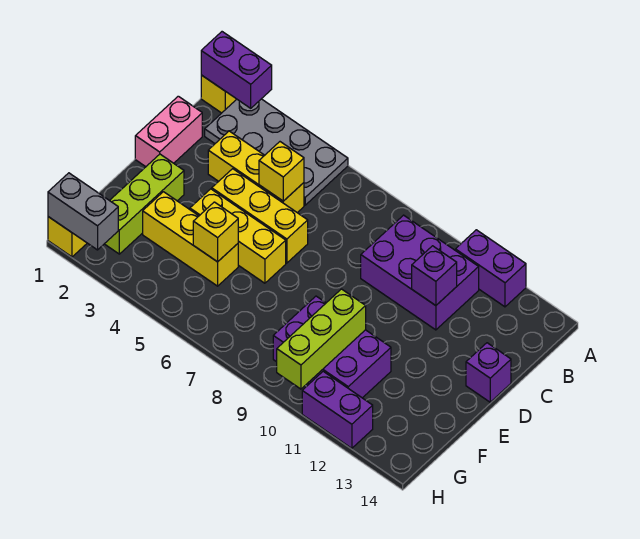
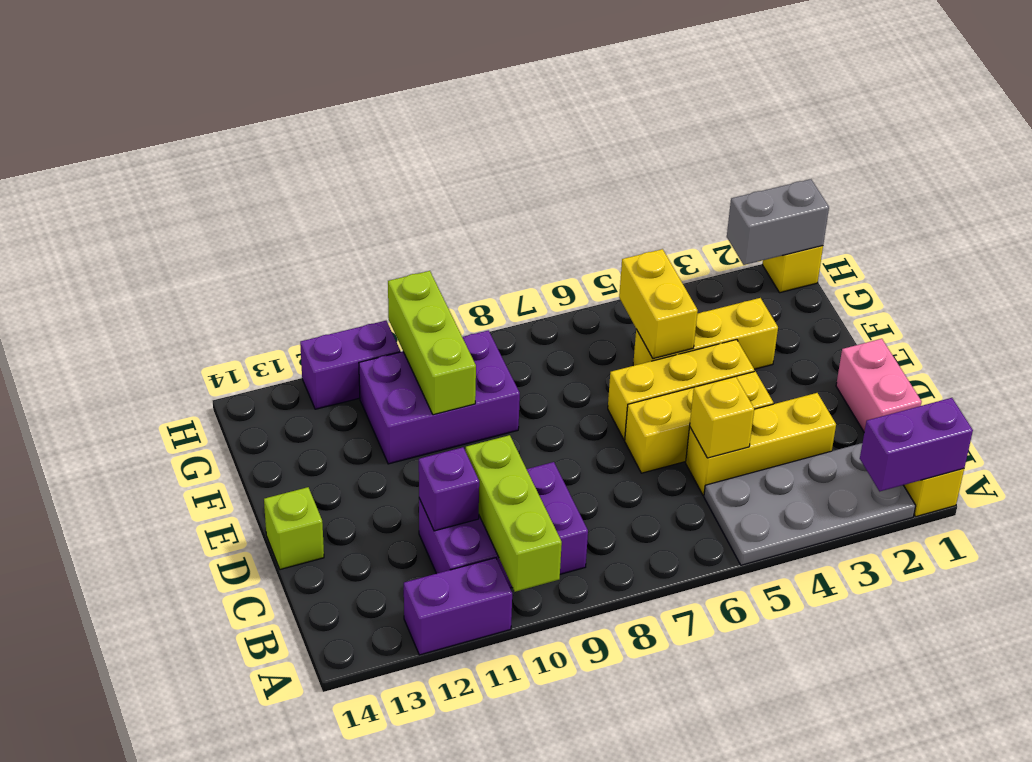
purple brick D14 level 1 -> lime brick D14 level 1
lime brick E2:G2 level 1 -> lime brick A10:C10 level 2
yellow brick F5 level 2 -> yellow brick F5:G5 level 2

